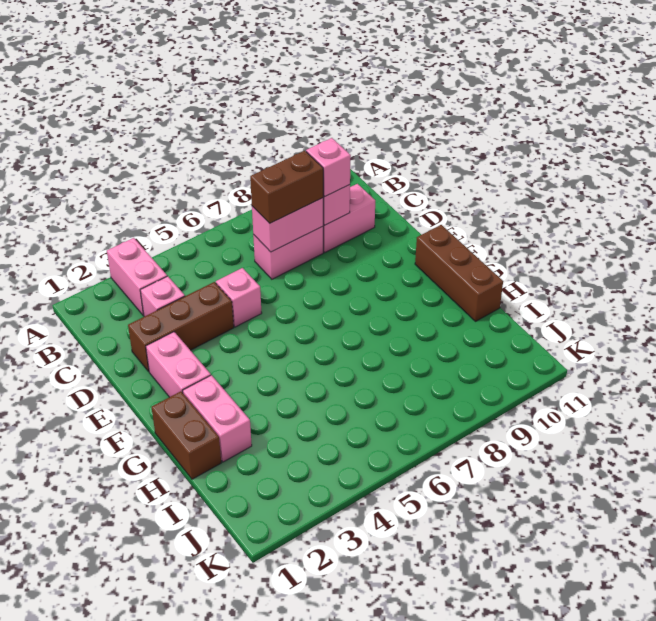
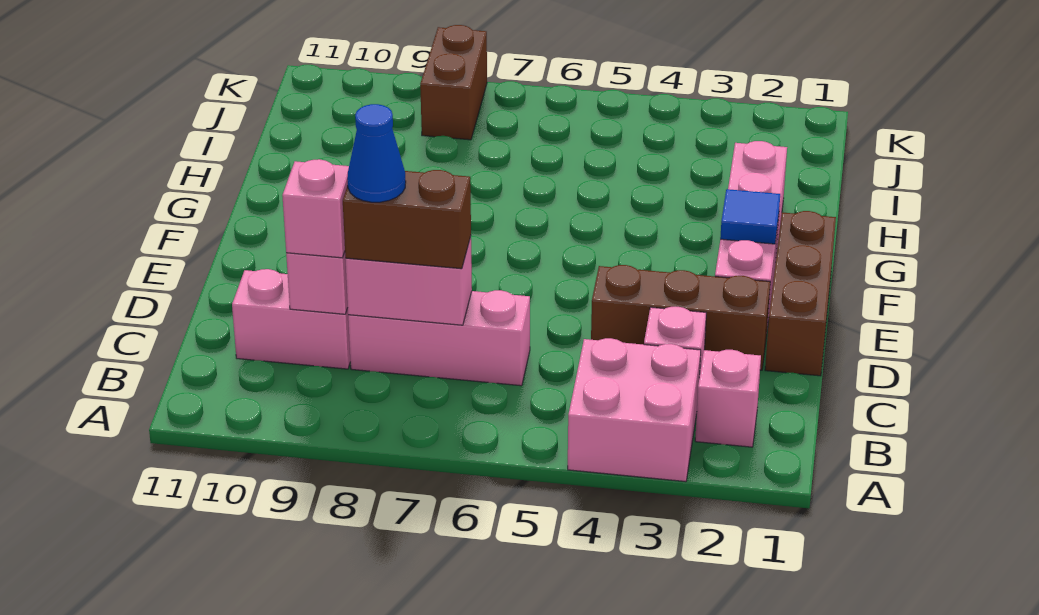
pink brick A3:B3 level 1 -> pink brick A3:B4 level 1
pink brick C7:C8 level 1 -> pink brick C6:C8 level 1
none -> blue cone C8 level 4
pink brick D5 level 1 -> pink brick B2 level 1
none -> blue tile F2 level 2
brown brick F11:H11 level 1 -> brown brick D1:F1 level 1
brown brick G1:H1 level 1 -> brown brick J8:K8 level 1

